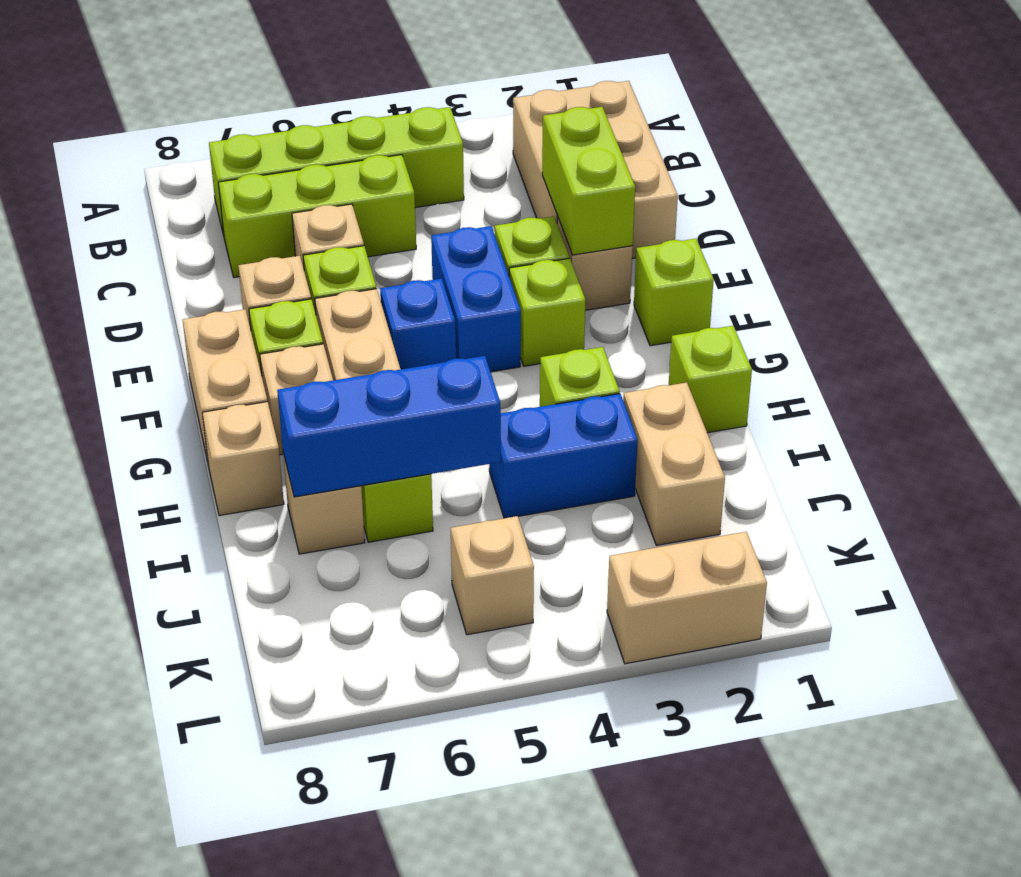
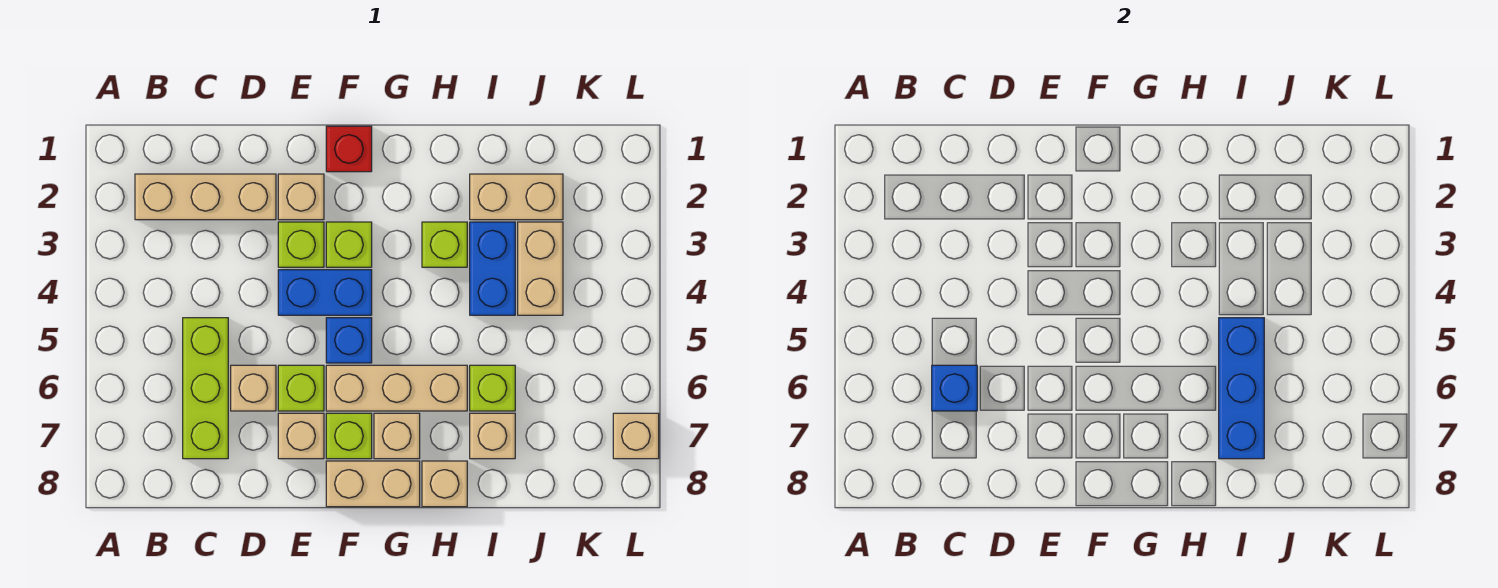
tan brick B1:D2 level 1 -> tan brick B2:D2 level 1
lime brick B4:B7 level 1 -> none
none -> blue brick C6 level 2
lime brick D2:E2 level 2 -> none
lime brick F1 level 1 -> red brick F1 level 1
lime brick H1 level 1 -> none
tan brick K5 level 1 -> tan brick L7 level 1
tan brick L2:L3 level 1 -> tan brick J3:J4 level 1

